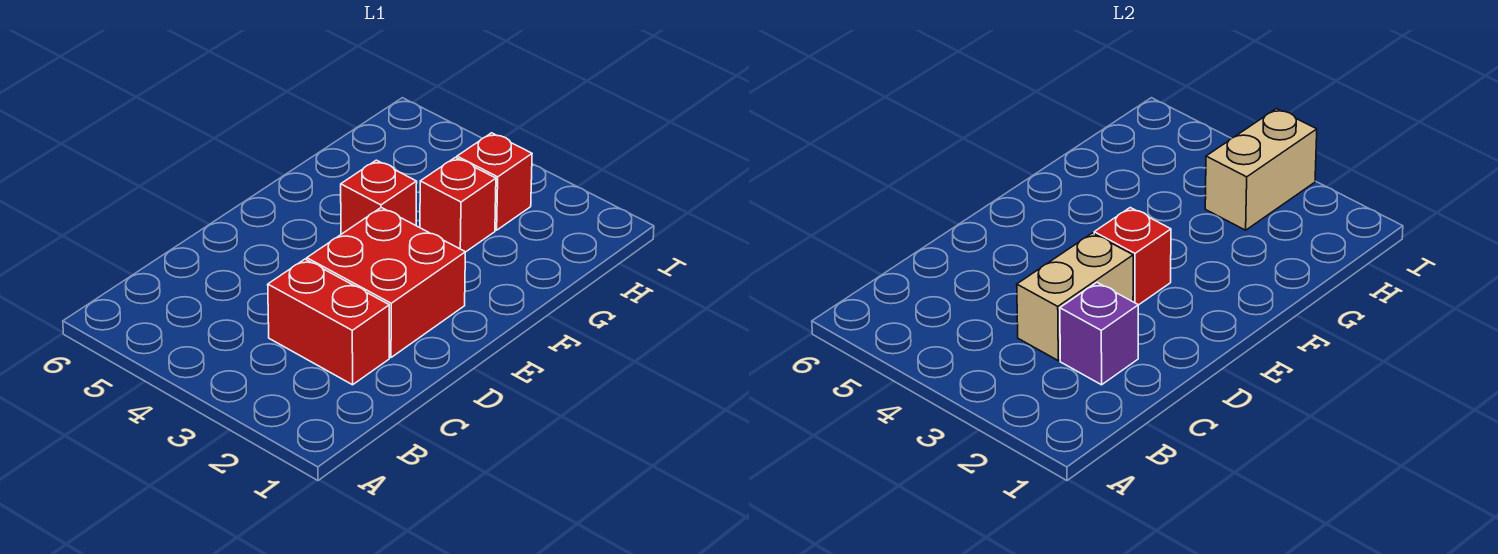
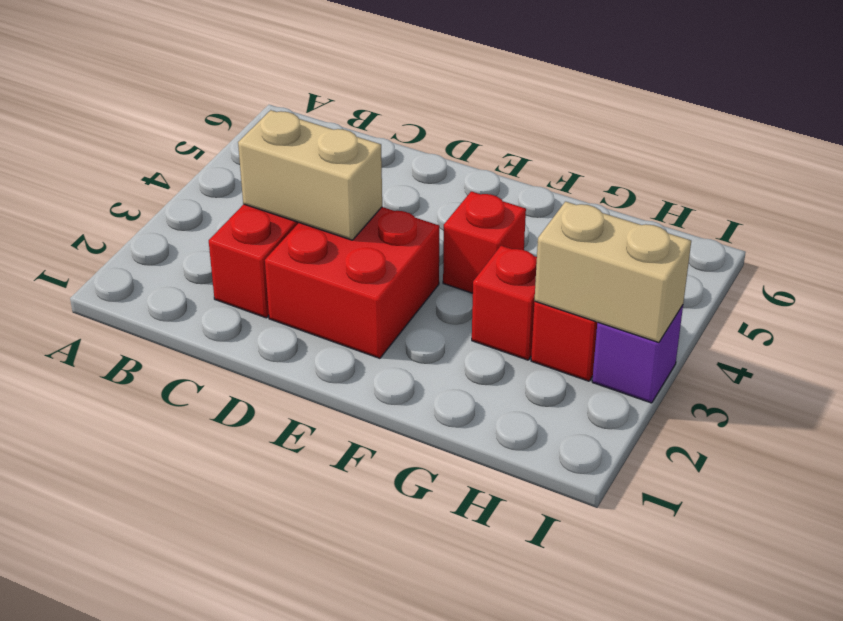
purple brick C2 level 2 -> purple brick I3 level 1
red brick E3 level 2 -> none

